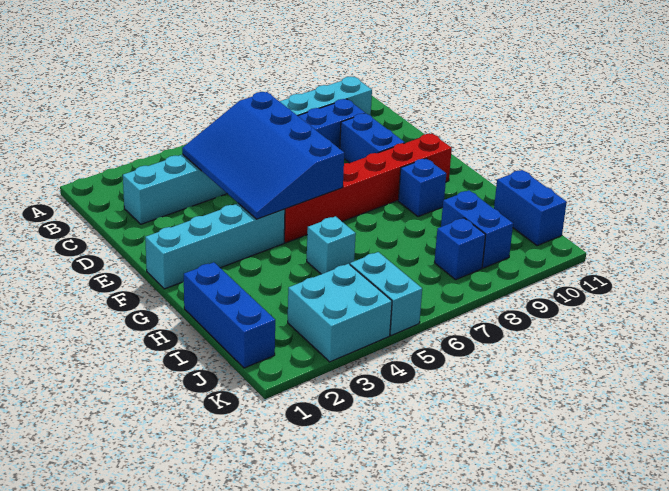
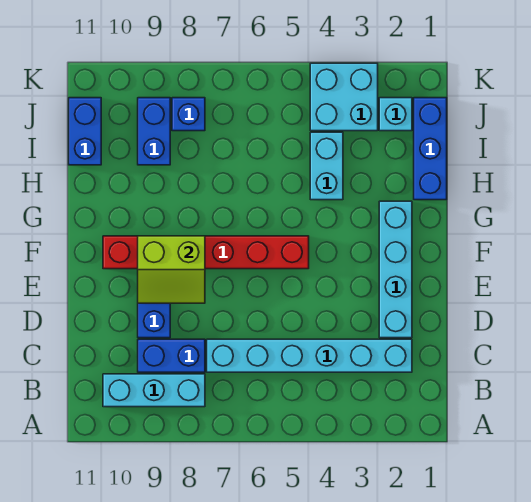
blue slope C4:F6 level 2 top 6 -> none
none -> lime slope E8:F9 level 2 top F
cyan brick F1:F4 level 1 -> cyan brick D2:G2 level 1
blue brick G9 level 1 -> none
cyan brick H5 level 1 -> cyan brick J2 level 1
cyan brick J5:K5 level 1 -> cyan brick H4:I4 level 1

